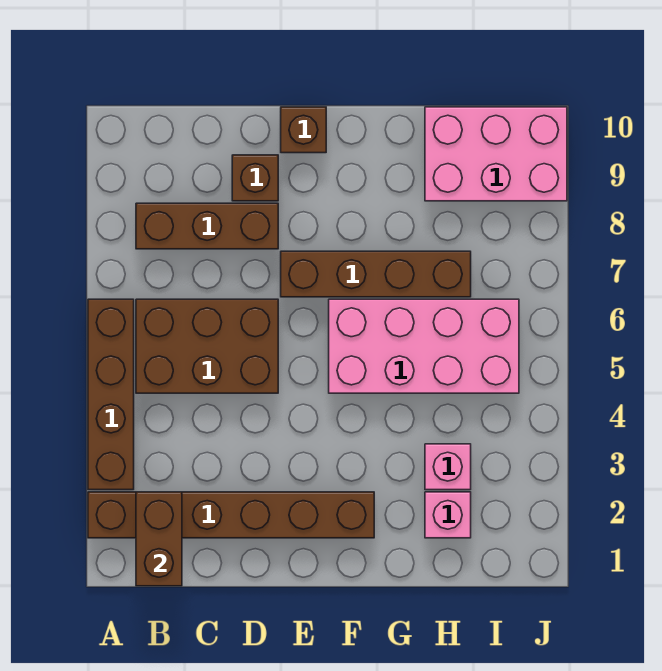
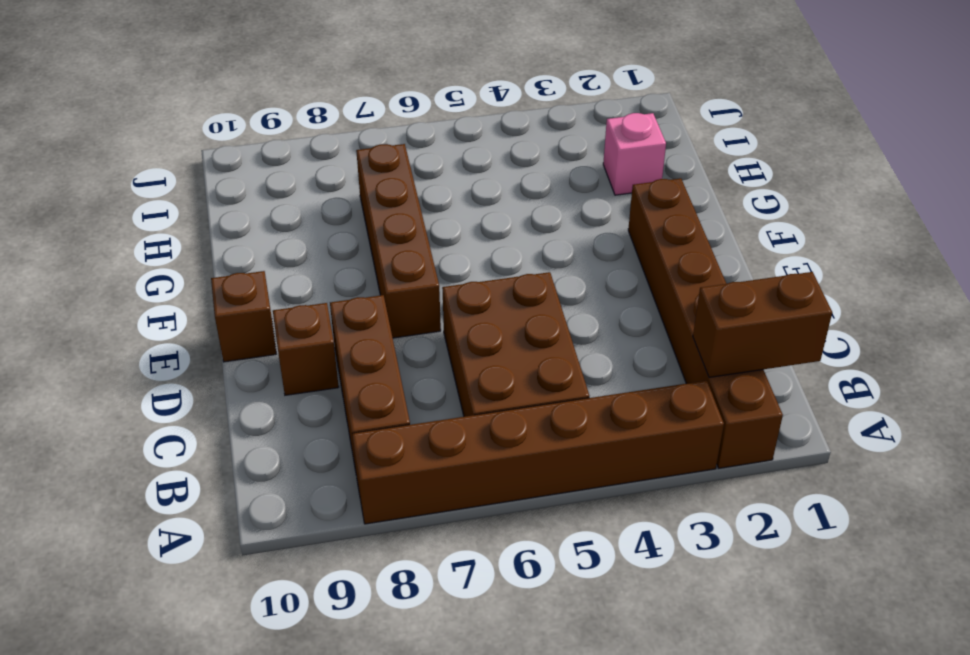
brown brick A3:A6 level 1 -> brown brick A3:A8 level 1
pink brick F5:I6 level 1 -> none
pink brick H3 level 1 -> none
pink brick H9:J10 level 1 -> none

